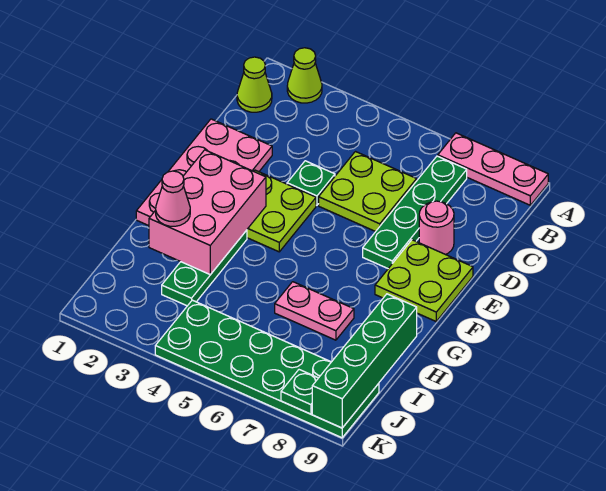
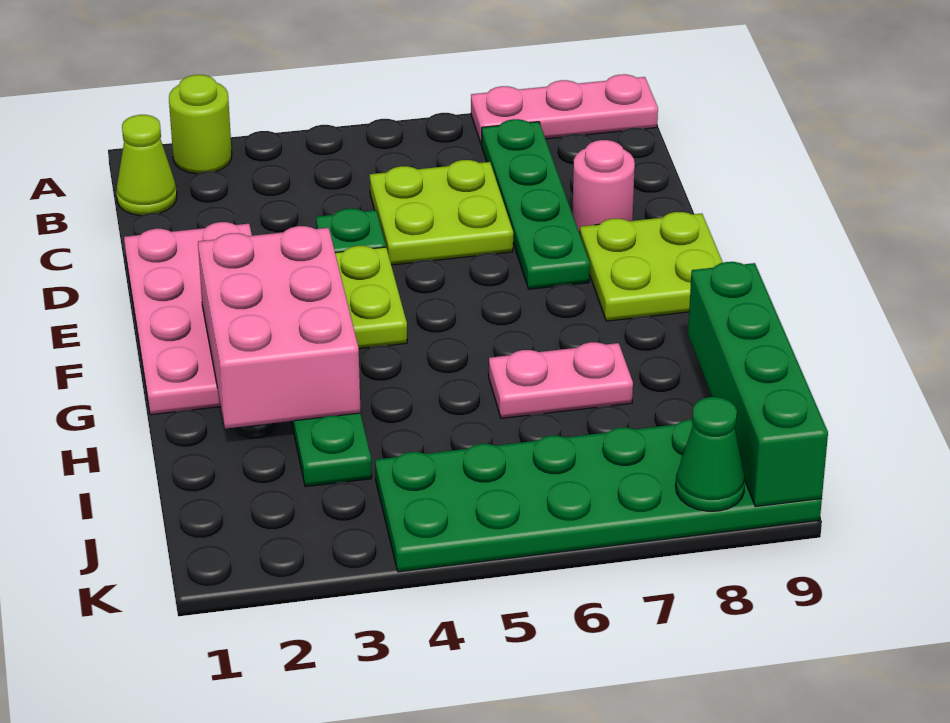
lime cone A2 level 1 -> lime round brick A2 level 1
pink cone H2 level 3 -> none
green plate K8 level 2 -> green cone K8 level 2

